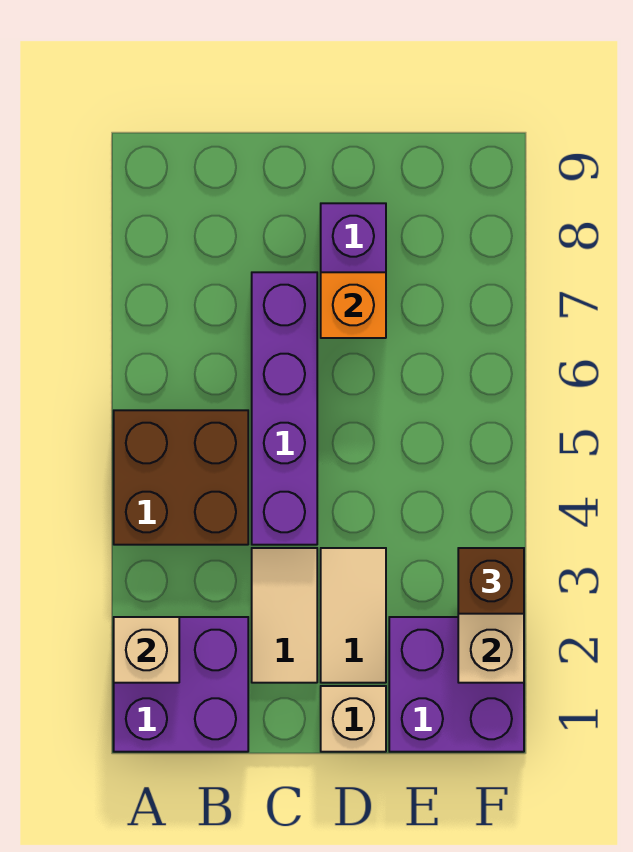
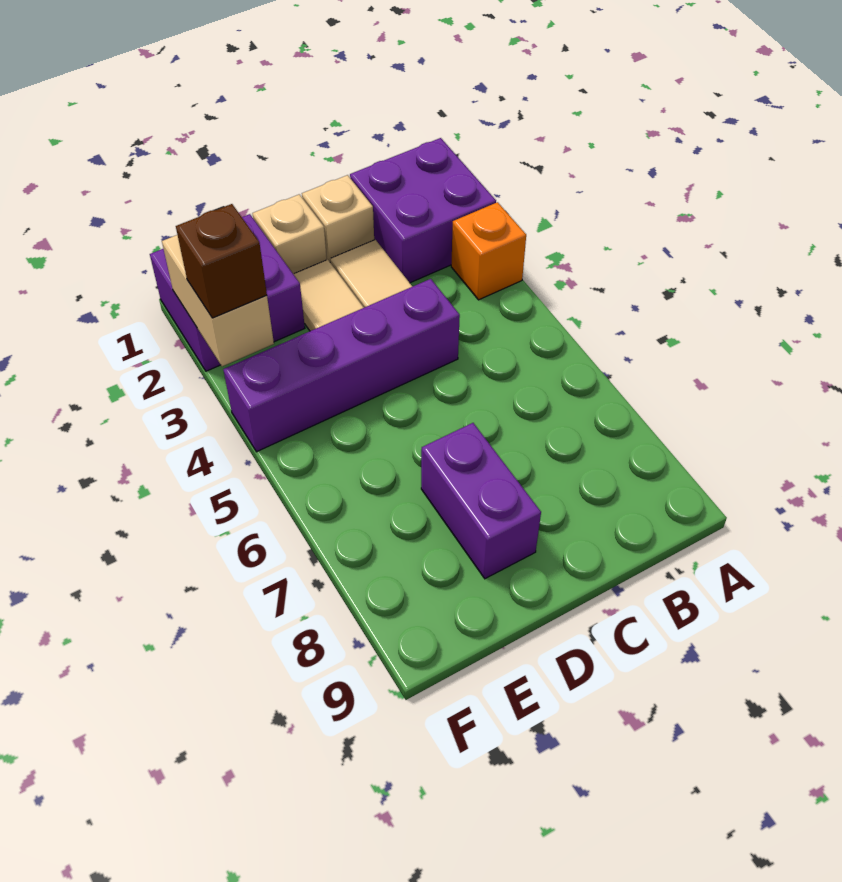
tan brick A2 level 2 -> tan brick C1 level 1
brown brick A4:B5 level 1 -> none
purple brick C4:C7 level 1 -> purple brick C4:F4 level 1
orange brick D7 level 2 -> orange brick A3 level 1

